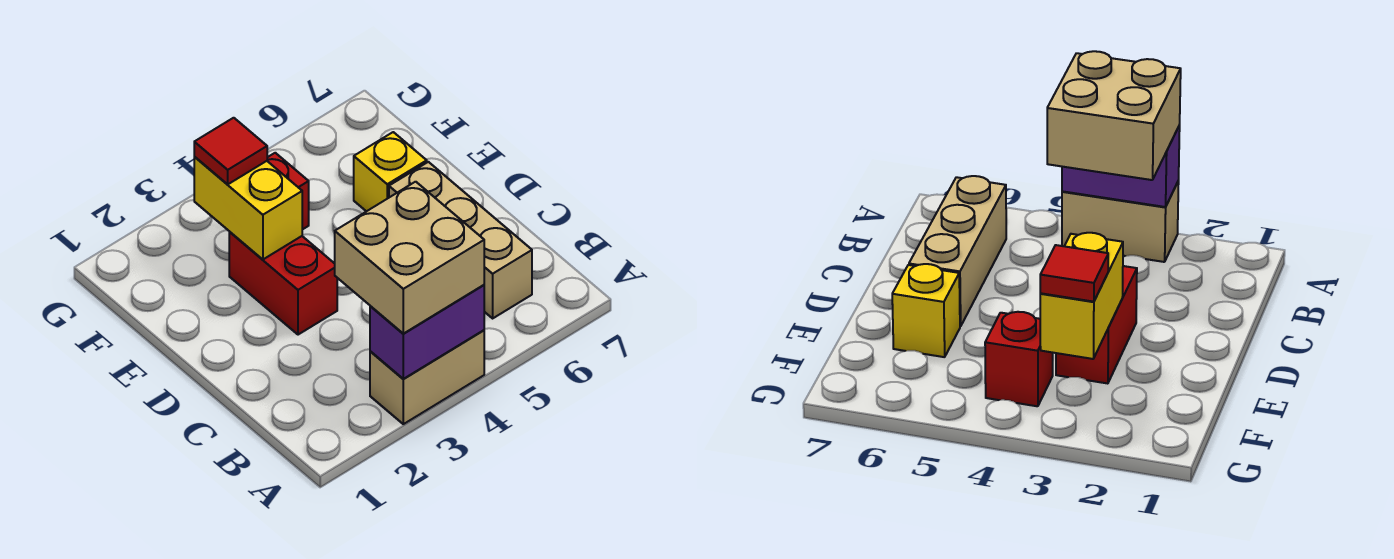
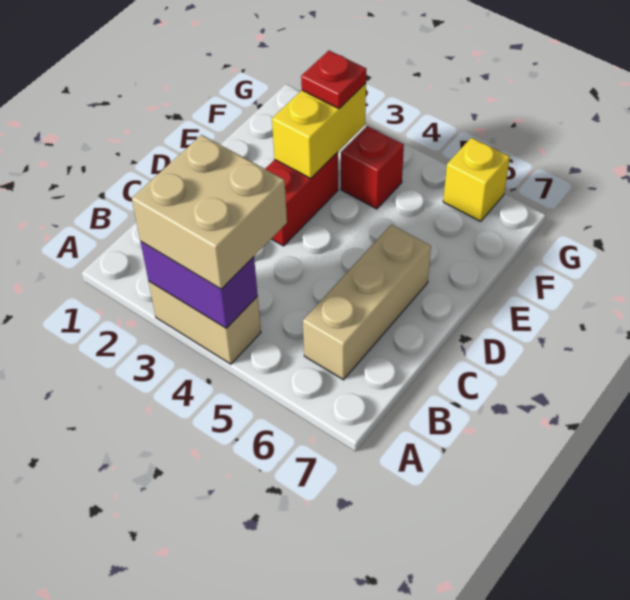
yellow brick E6 level 1 -> yellow brick G6 level 1
red tile F3 level 3 -> red plate F3 level 3

